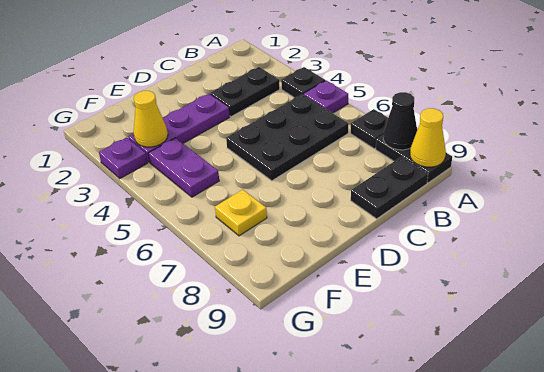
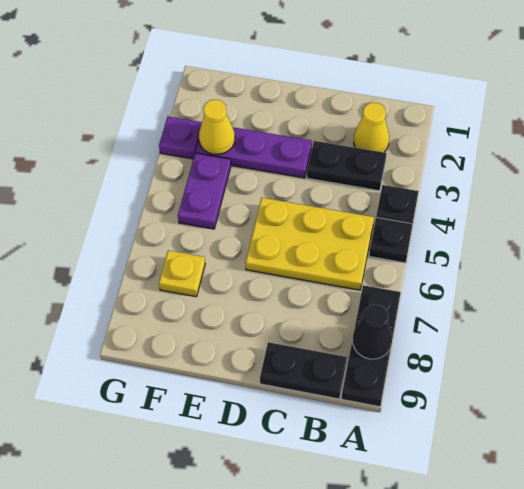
purple plate A5 level 1 -> black plate A5 level 1
yellow cone A9 level 2 -> yellow cone B2 level 1
black plate B5:D6 level 1 -> yellow plate B5:D6 level 1

